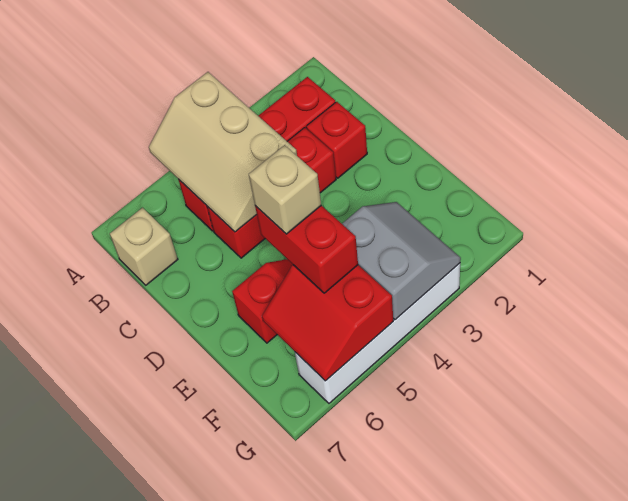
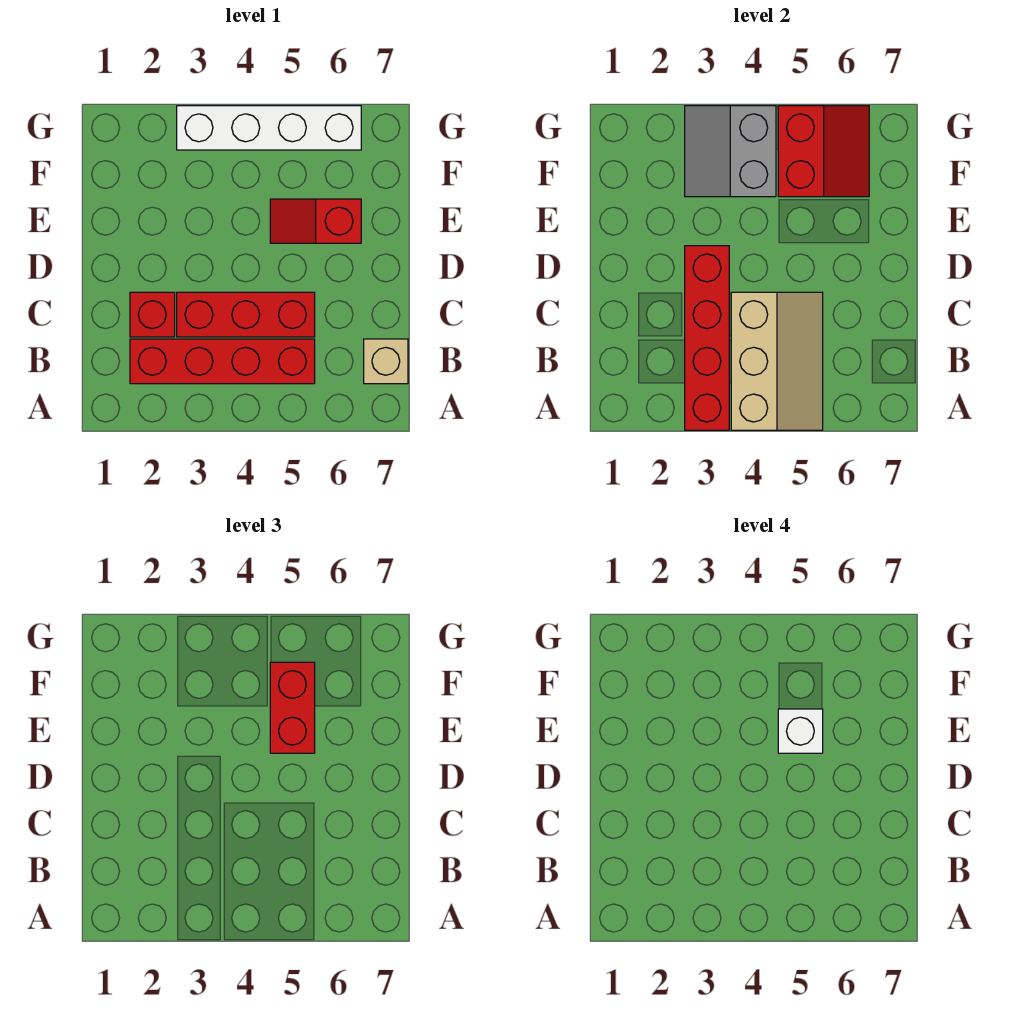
none -> red brick A3:D3 level 2
tan brick E5 level 4 -> white brick E5 level 4

